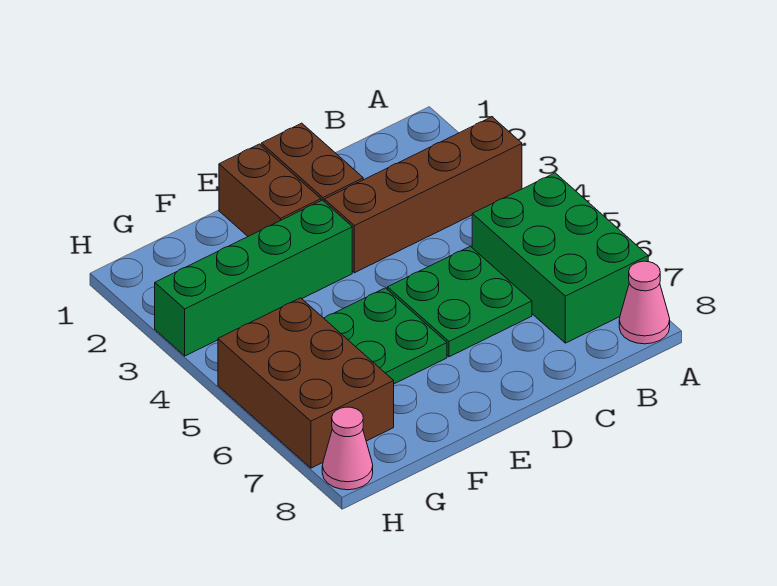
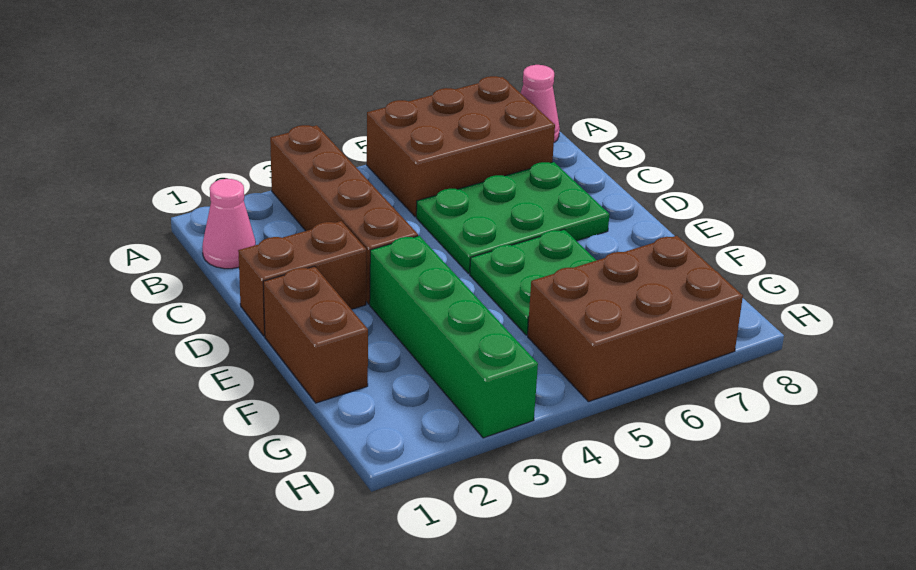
green brick A5:B7 level 1 -> brown brick A5:B7 level 1
green plate C5:D6 level 1 -> green plate C5:D7 level 1
brown brick E1:E2 level 1 -> brown brick E1:F1 level 1
pink cone H8 level 1 -> pink cone B1 level 1

